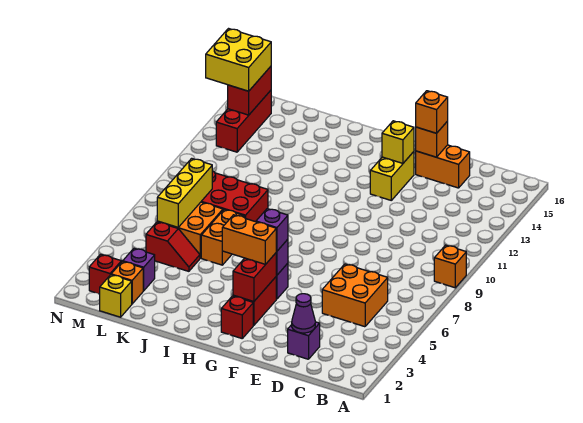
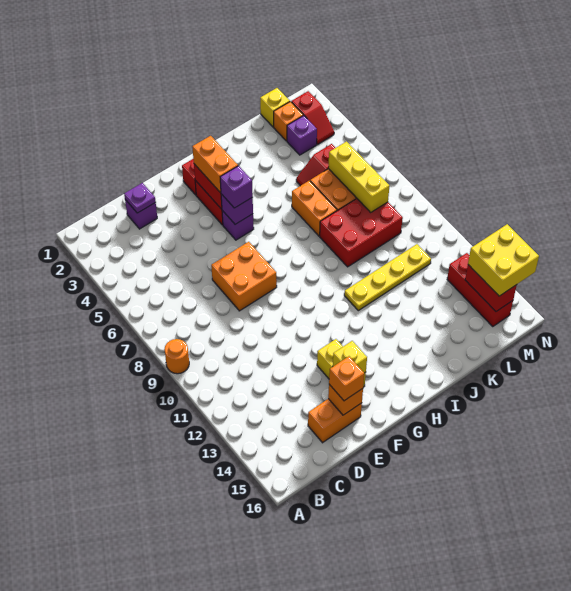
orange brick A9 level 1 -> orange round brick A9 level 1
orange brick C5:D6 level 1 -> orange brick E7:F8 level 1
purple cone D2 level 2 -> purple plate D2 level 2
orange brick G4:H4 level 3 -> orange brick G3:G4 level 3
none -> yellow plate I11:L11 level 1

